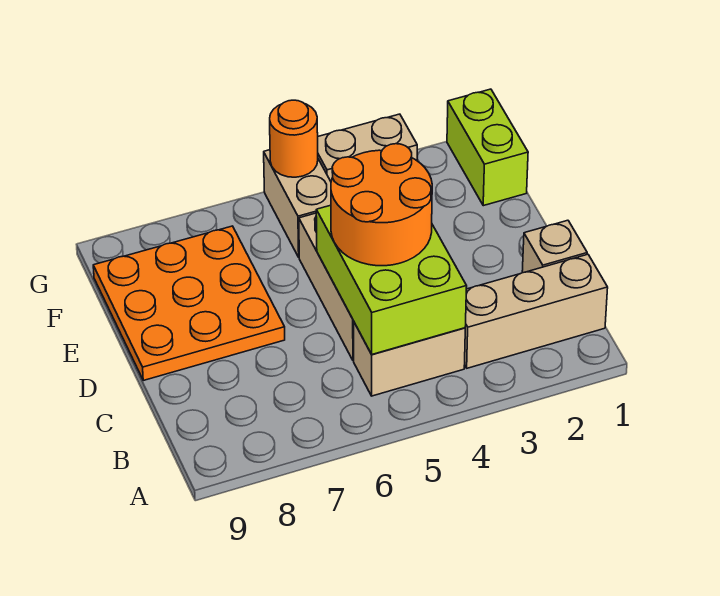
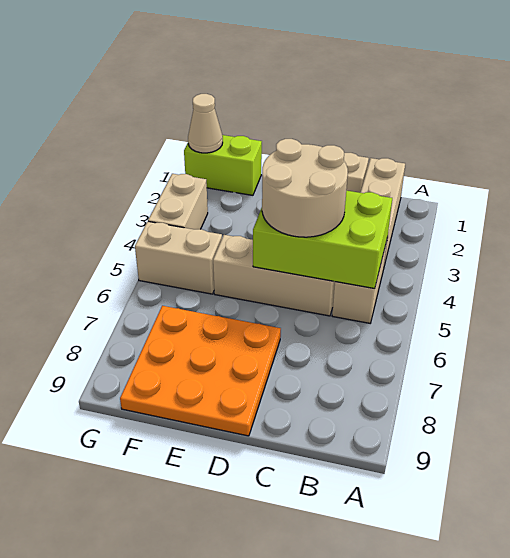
orange round brick C4:D5 level 3 -> tan round brick C4:D5 level 3
none -> tan cone G1 level 2
orange round brick G5 level 2 -> none

